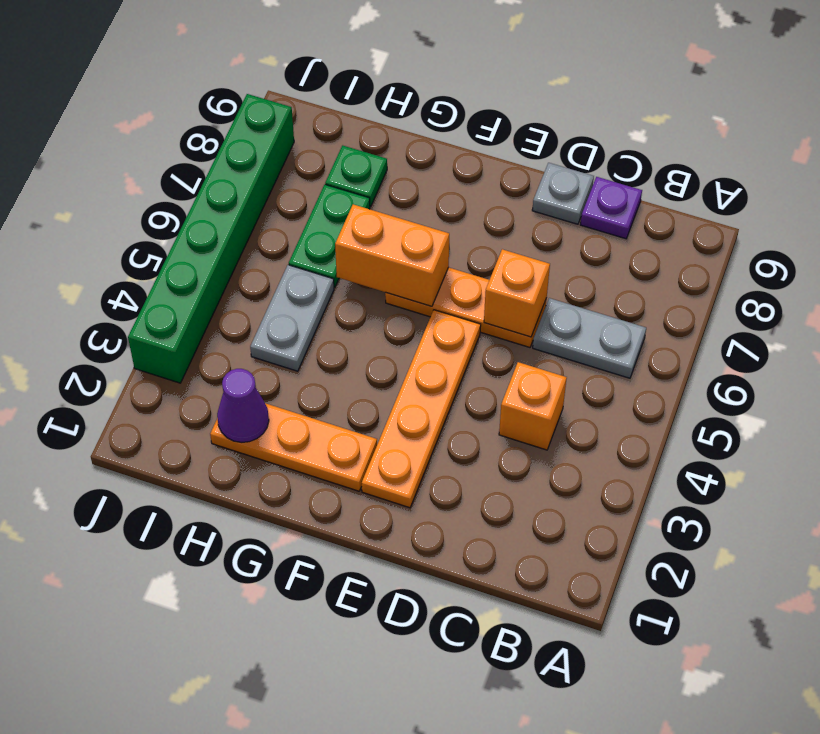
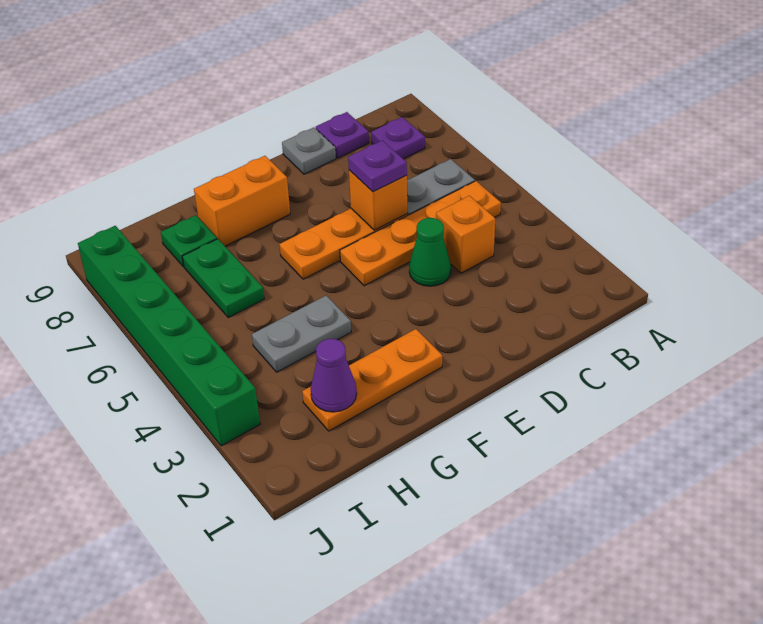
none -> purple plate B8 level 1
none -> green cone D4 level 1
none -> purple plate D6 level 3
orange plate E2:E5 level 1 -> orange plate B5:E5 level 1
orange brick F6:G6 level 2 -> orange brick F8:G8 level 1
grey plate H4:H5 level 1 -> grey plate G4:H4 level 1

